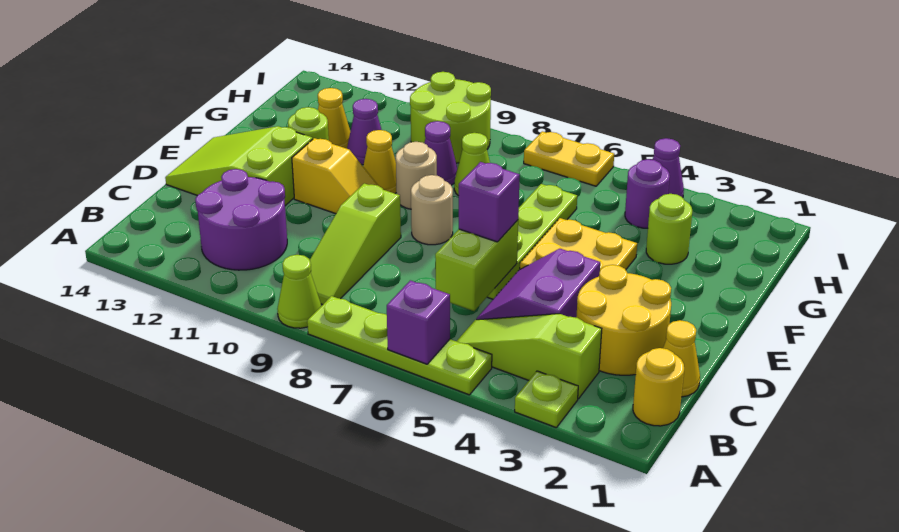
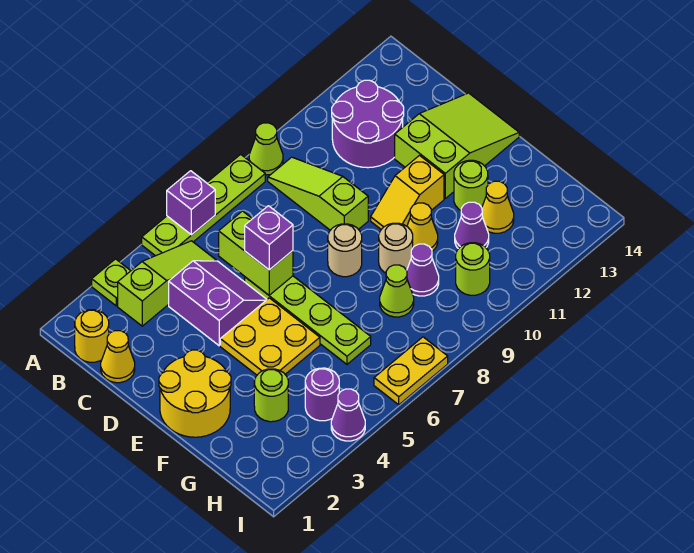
yellow round brick C2:D3 level 1 -> yellow round brick E1:F2 level 1
lime round brick H9:I10 level 1 -> lime round brick H10 level 1

